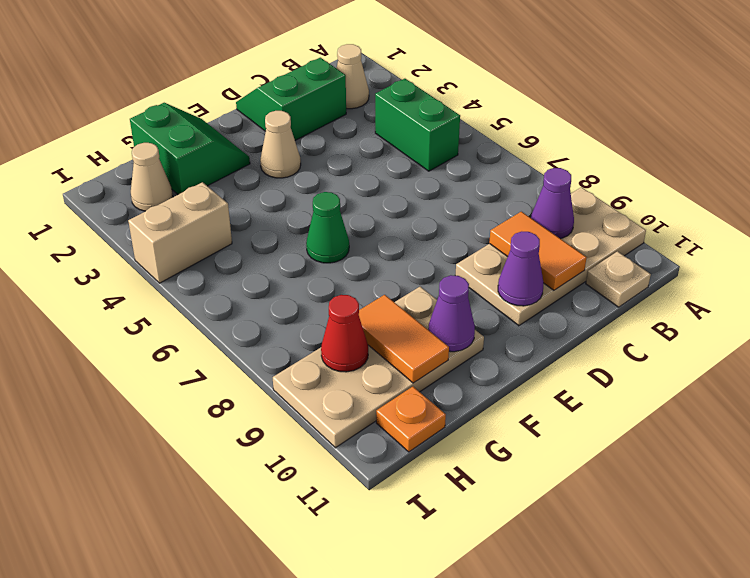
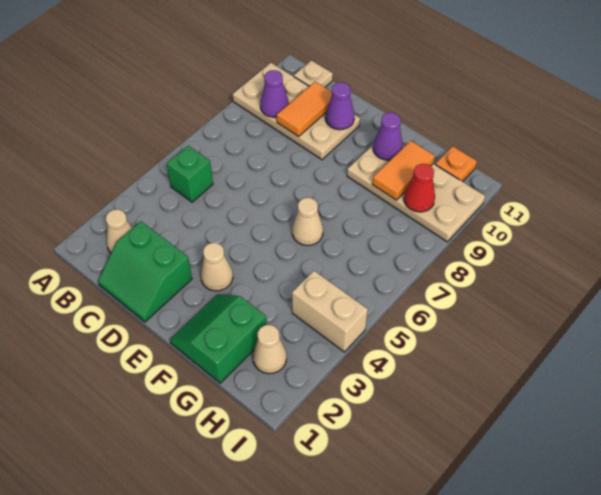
green brick B4:B5 level 1 -> green brick B5 level 1
green cone F6 level 1 -> tan cone F6 level 1

